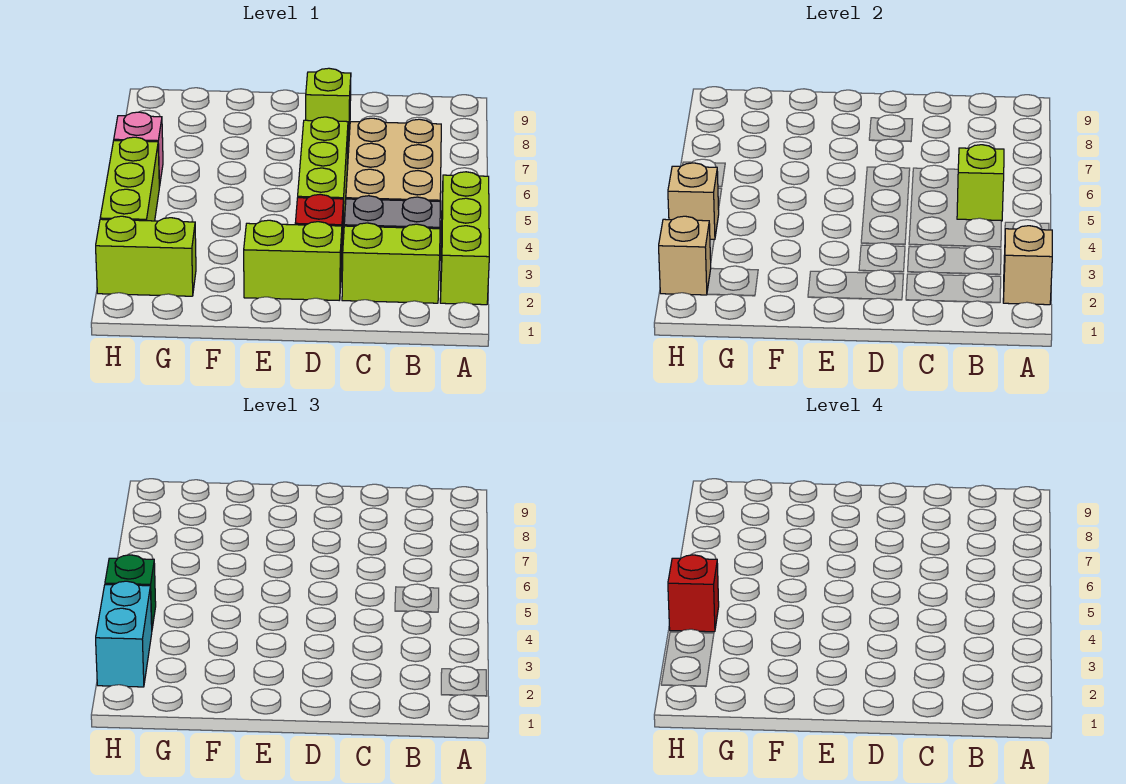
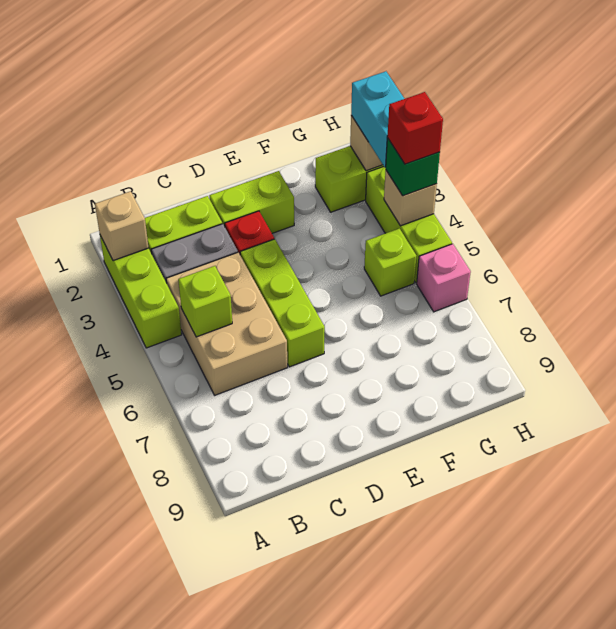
lime brick D8 level 1 -> lime brick G5 level 1

